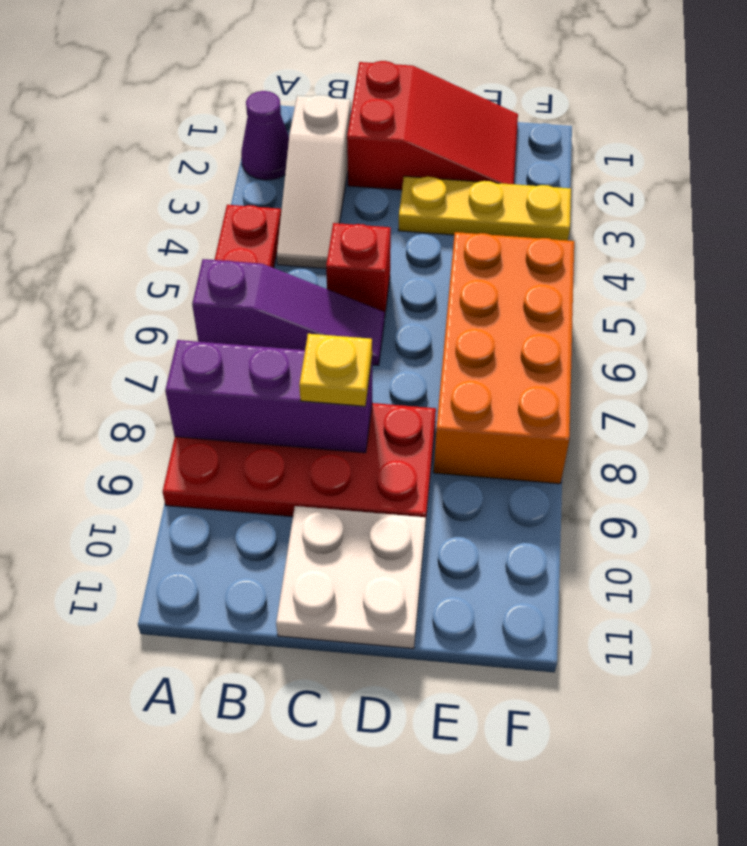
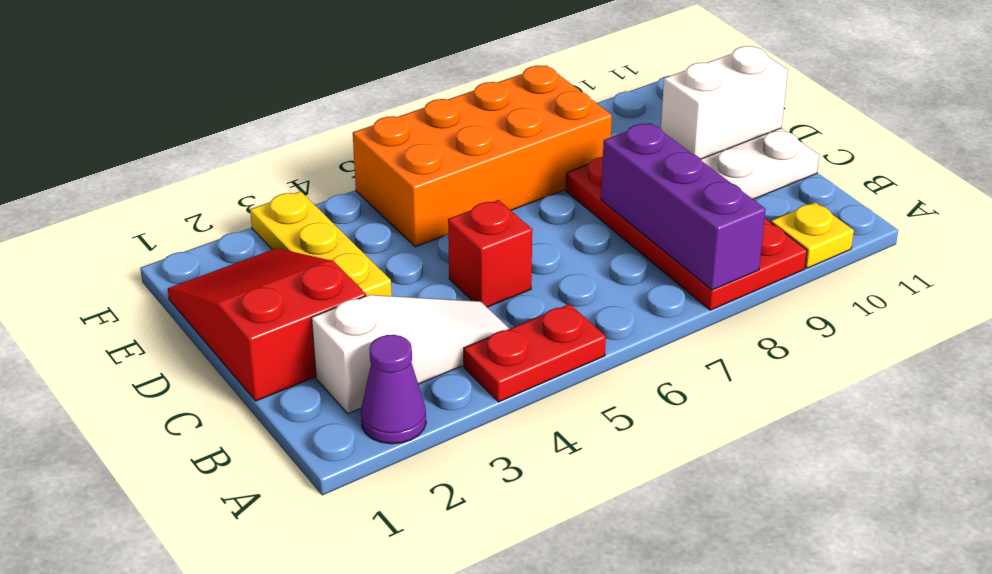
purple slope A6:C6 level 1 top A -> none
yellow plate C8 level 3 -> yellow plate A10 level 1
none -> white brick D10:D11 level 2

